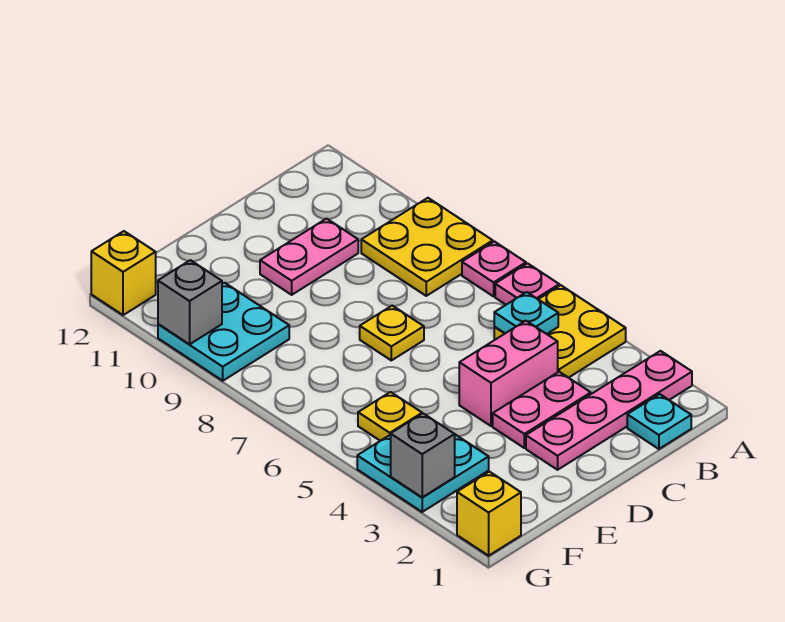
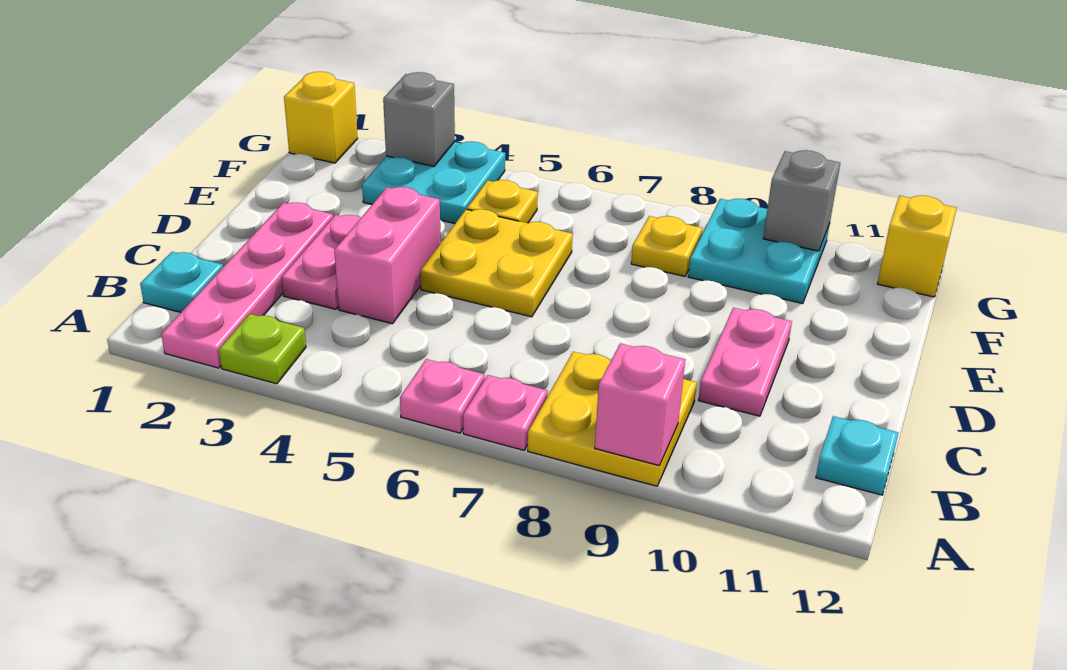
none -> lime plate A3 level 1
yellow plate A4:B5 level 1 -> yellow plate D5:E6 level 1
none -> pink brick A9 level 2
cyan plate B5 level 2 -> cyan plate B12 level 1
yellow plate D7 level 1 -> yellow plate F8 level 1

